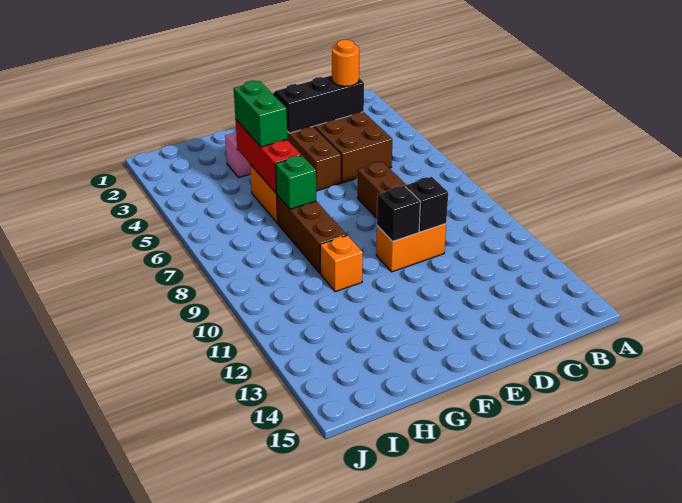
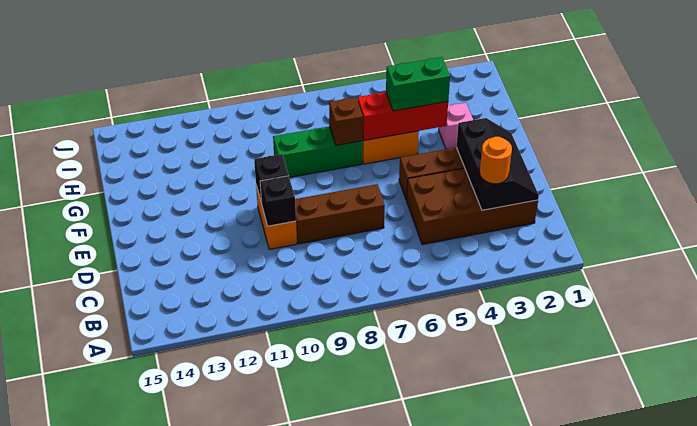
brown brick G7:G9 level 1 -> green brick G7:G9 level 1
green brick G7 level 2 -> brown brick G7 level 2
orange brick G10 level 1 -> none

